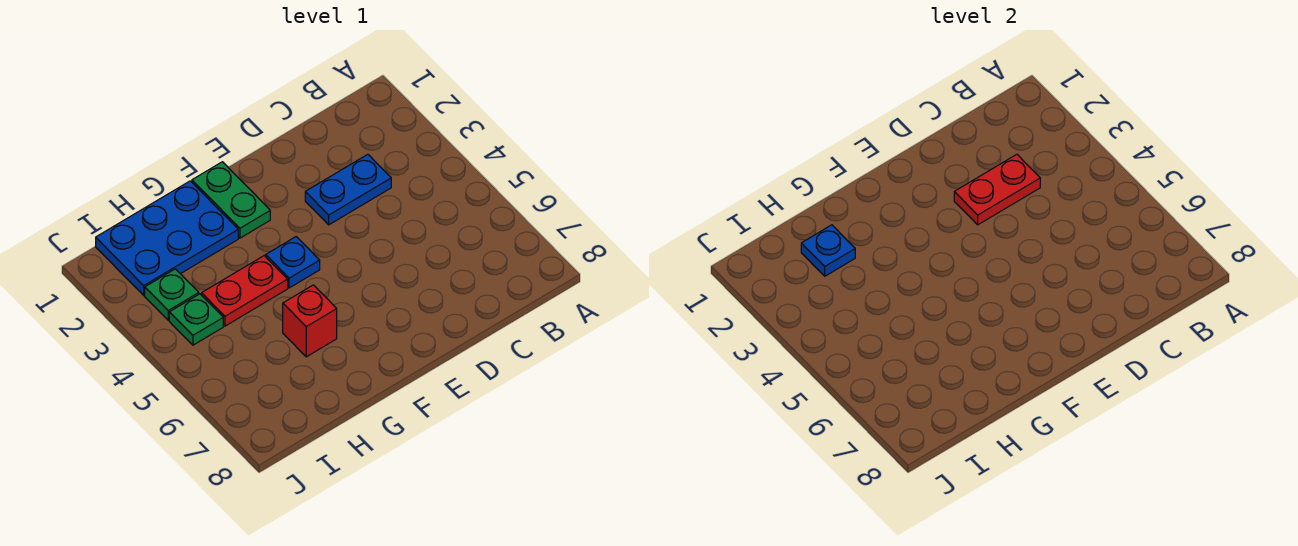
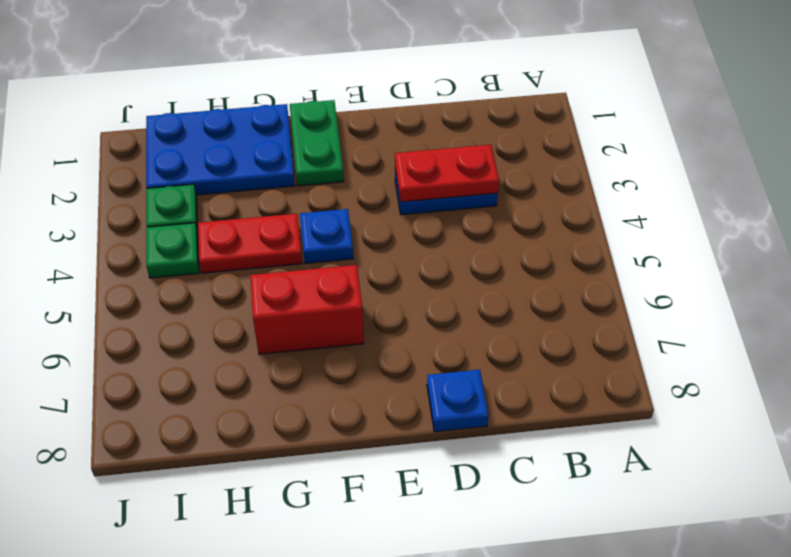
red brick G6 level 1 -> red brick F6:G6 level 1
blue plate H2 level 2 -> blue plate D8 level 1

